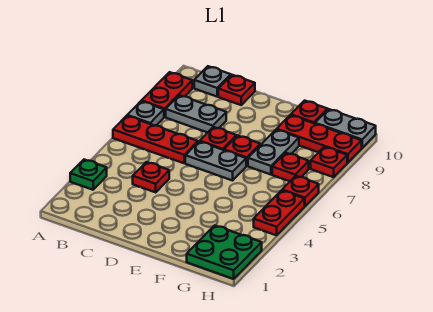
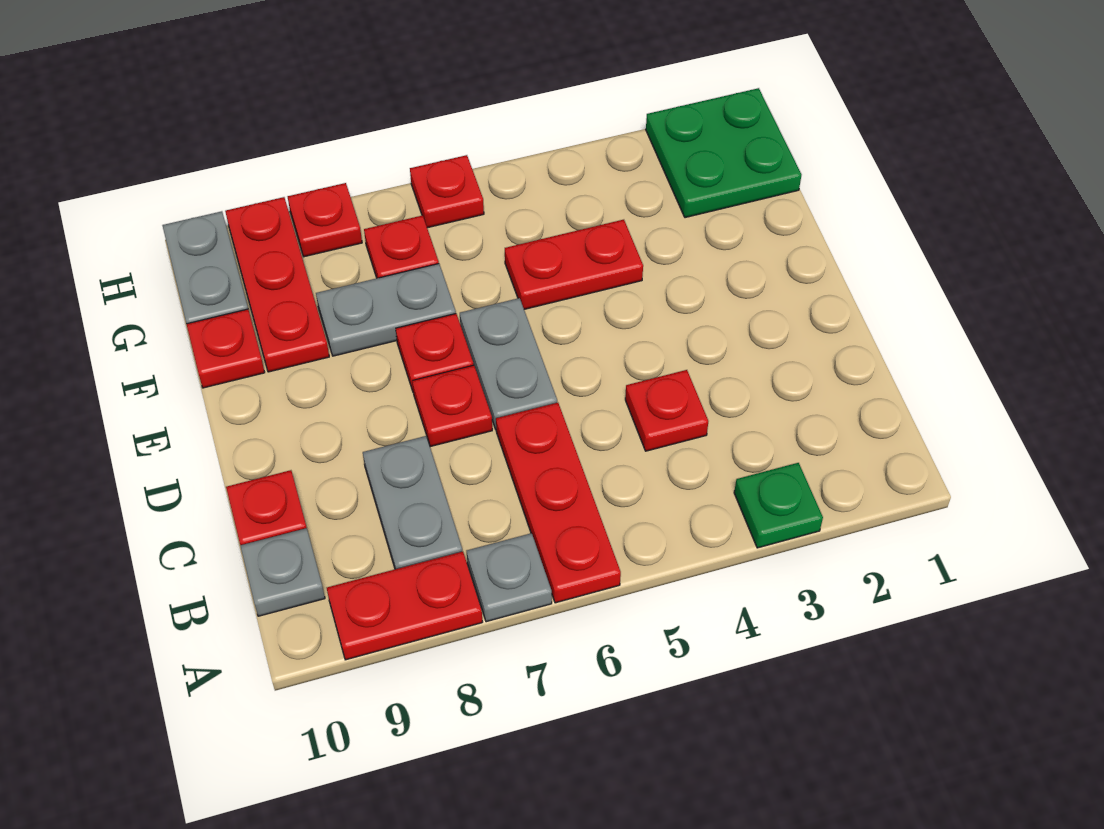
red plate H4:H5 level 1 -> red plate F4:F5 level 1

